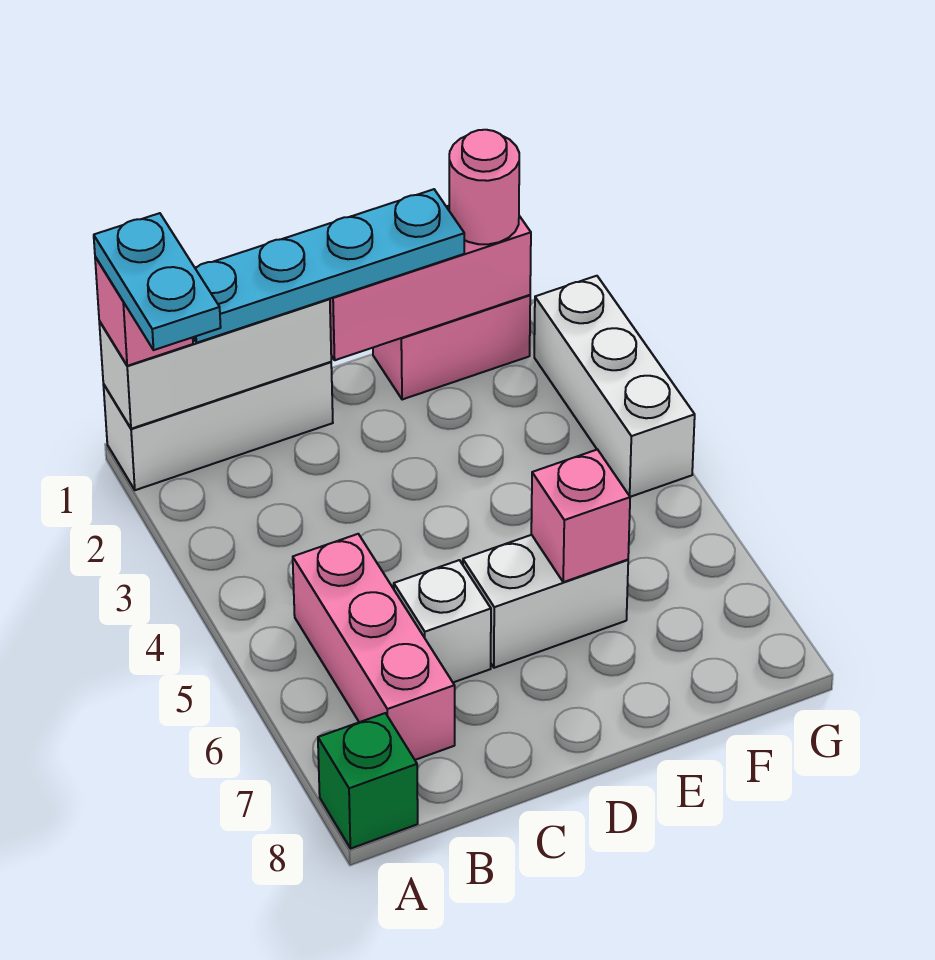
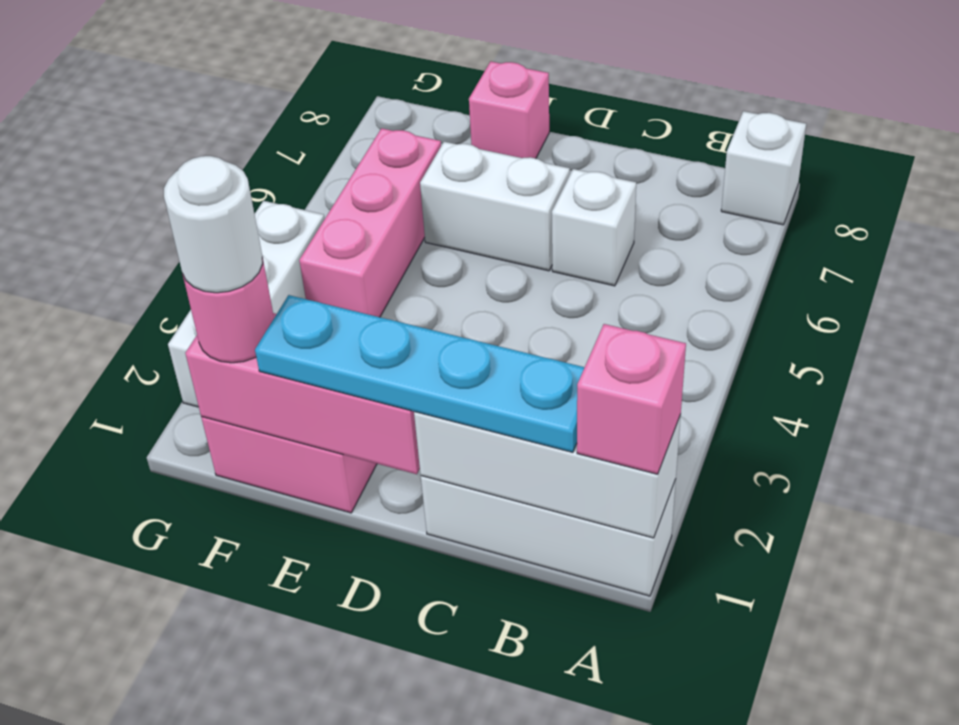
cyan plate A1:A2 level 4 -> none
green brick A8 level 1 -> white brick A8 level 1
pink brick B5:B7 level 1 -> pink brick F4:F6 level 1
pink brick E6 level 2 -> pink brick E8 level 1
none -> white round brick F1 level 4

